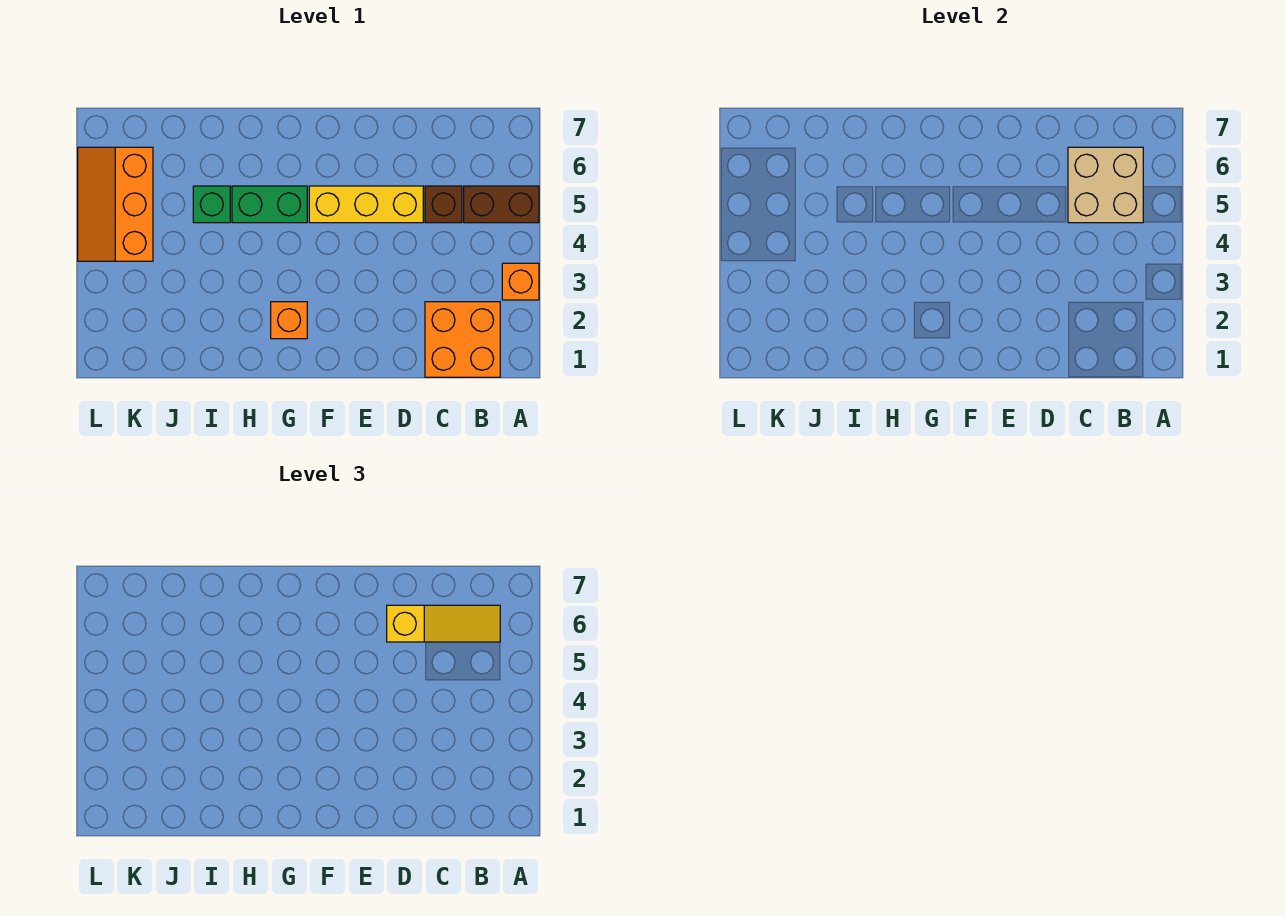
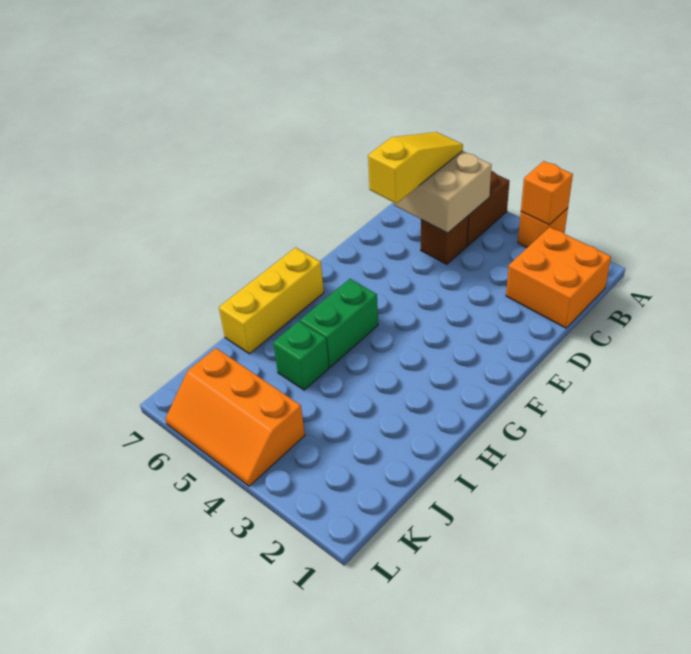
yellow brick D5:F5 level 1 -> yellow brick G7:I7 level 1
orange brick G2 level 1 -> orange brick A3 level 2

